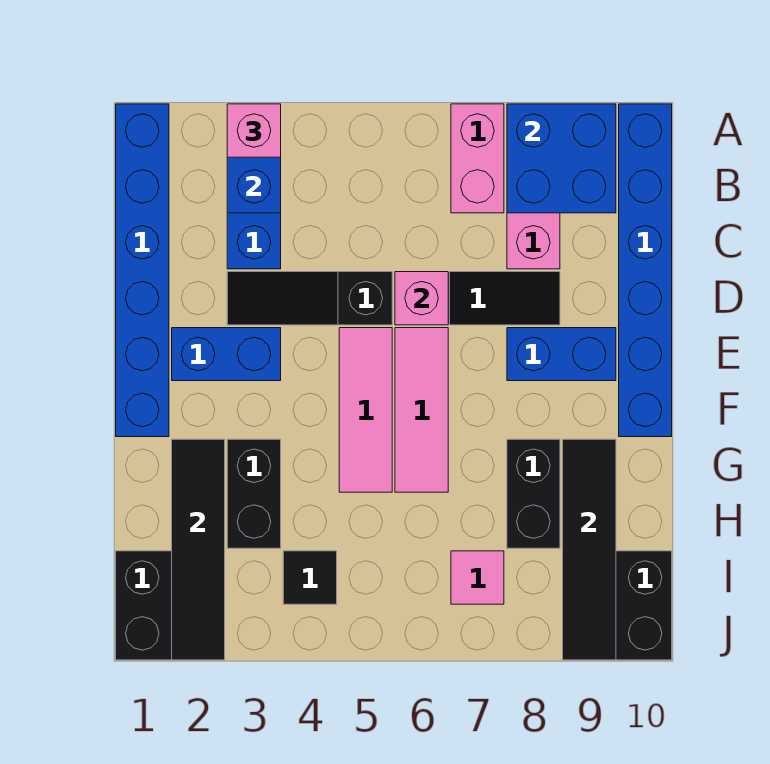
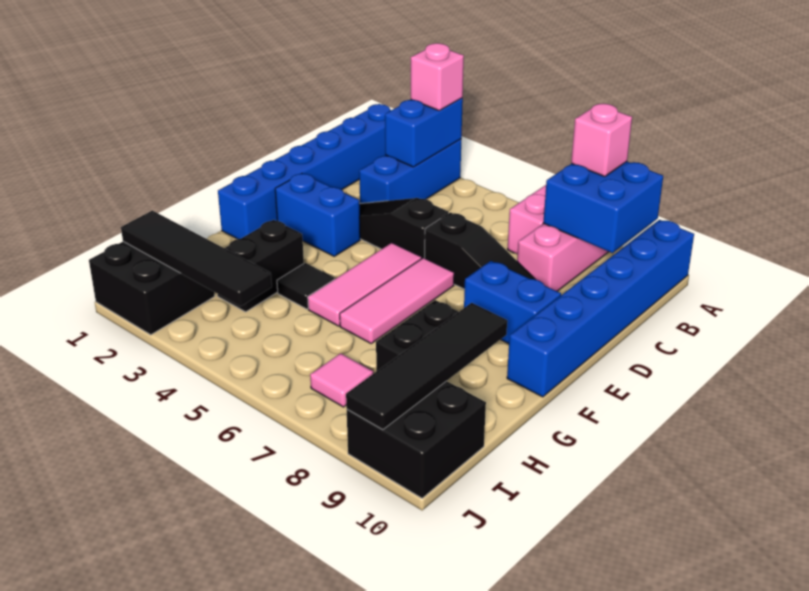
pink brick D6 level 2 -> pink brick A8 level 3
black tile G2:J2 level 2 -> black tile I1:I4 level 2
black tile I4 level 1 -> black tile G4 level 1

